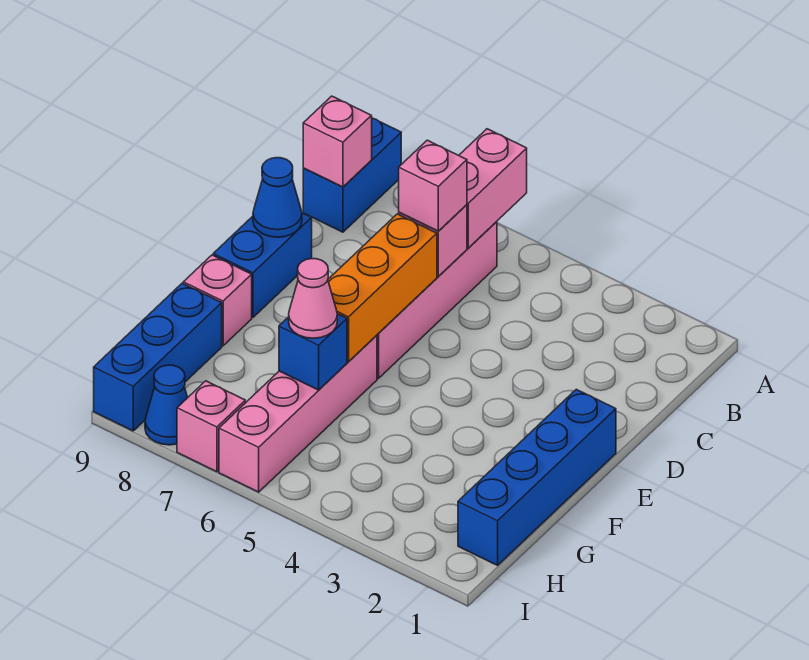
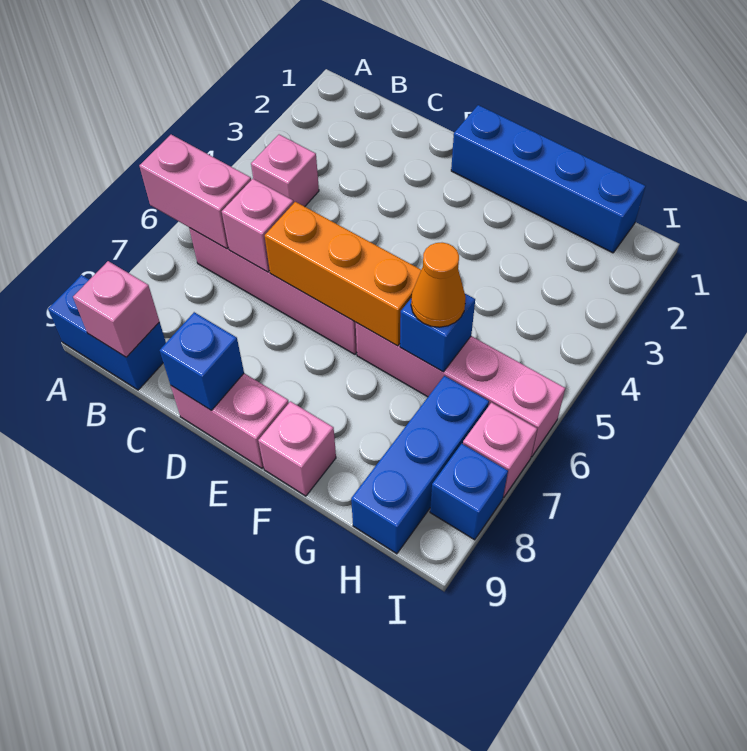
pink brick C6 level 3 -> pink brick B4 level 1
blue brick D9:E9 level 1 -> pink brick D9:E9 level 1
blue cone D9 level 2 -> blue brick D9 level 2
pink cone G6 level 3 -> orange cone G6 level 3
blue brick G9:I9 level 1 -> blue brick H7:H9 level 1
blue cone I8 level 1 -> blue brick I8 level 1

